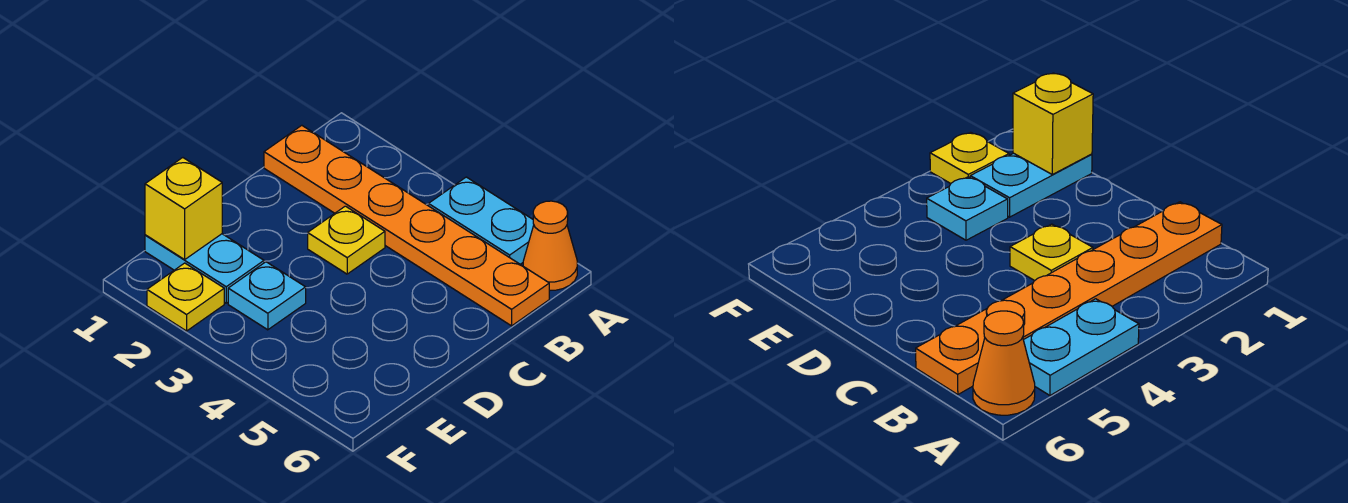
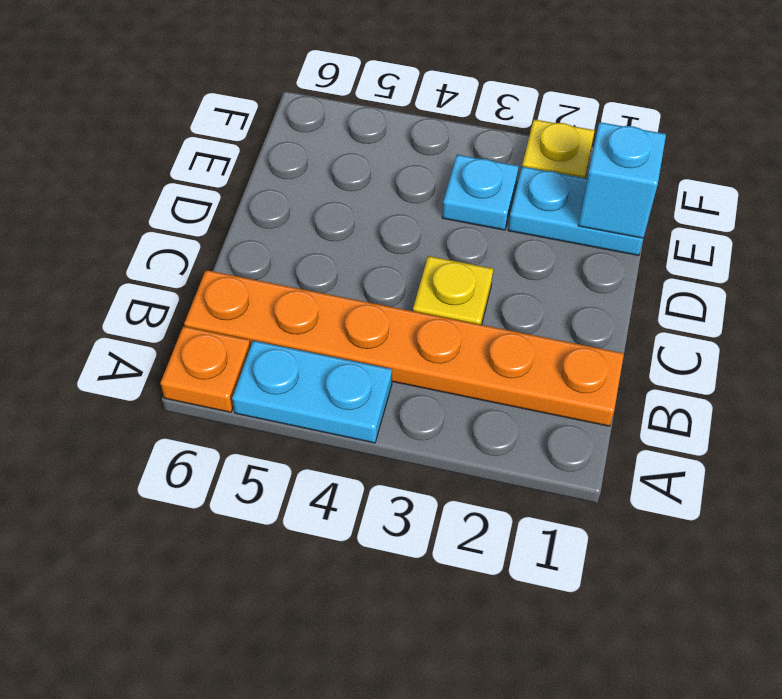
orange cone A6 level 1 -> orange plate A6 level 1
yellow brick E1 level 2 -> cyan brick E1 level 2

